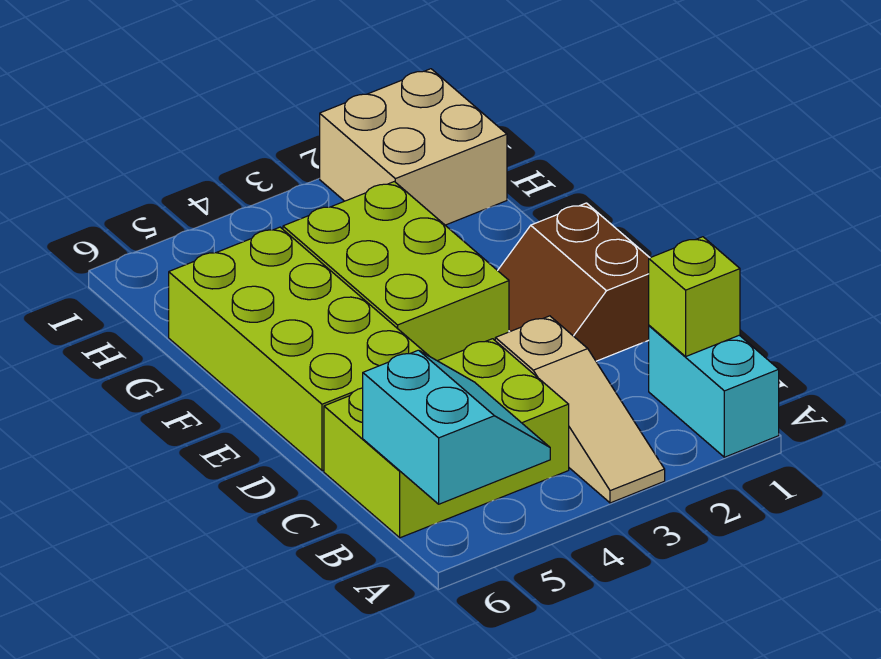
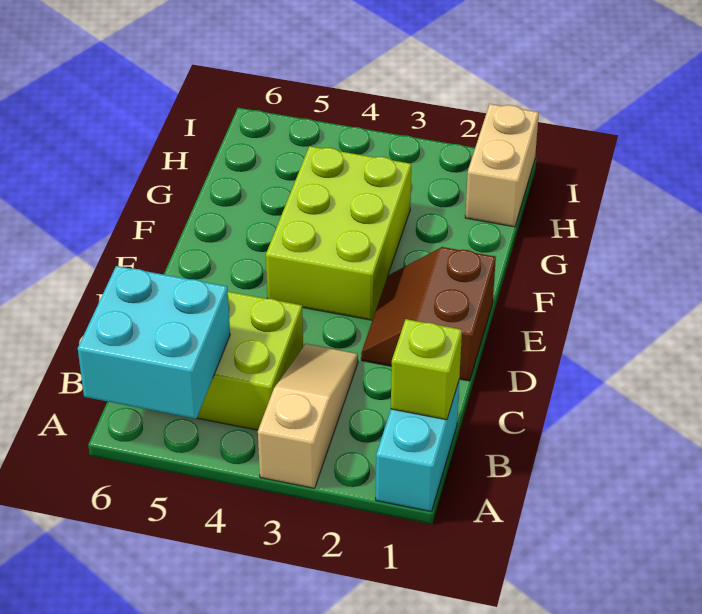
tan slope A3:C3 level 1 top C -> tan slope A3:C3 level 1 top A
cyan slope A5:B6 level 2 top 6 -> cyan brick A5:B6 level 2
lime brick D5:G6 level 1 -> none
tan brick H1:I2 level 1 -> tan brick H1:I1 level 1

